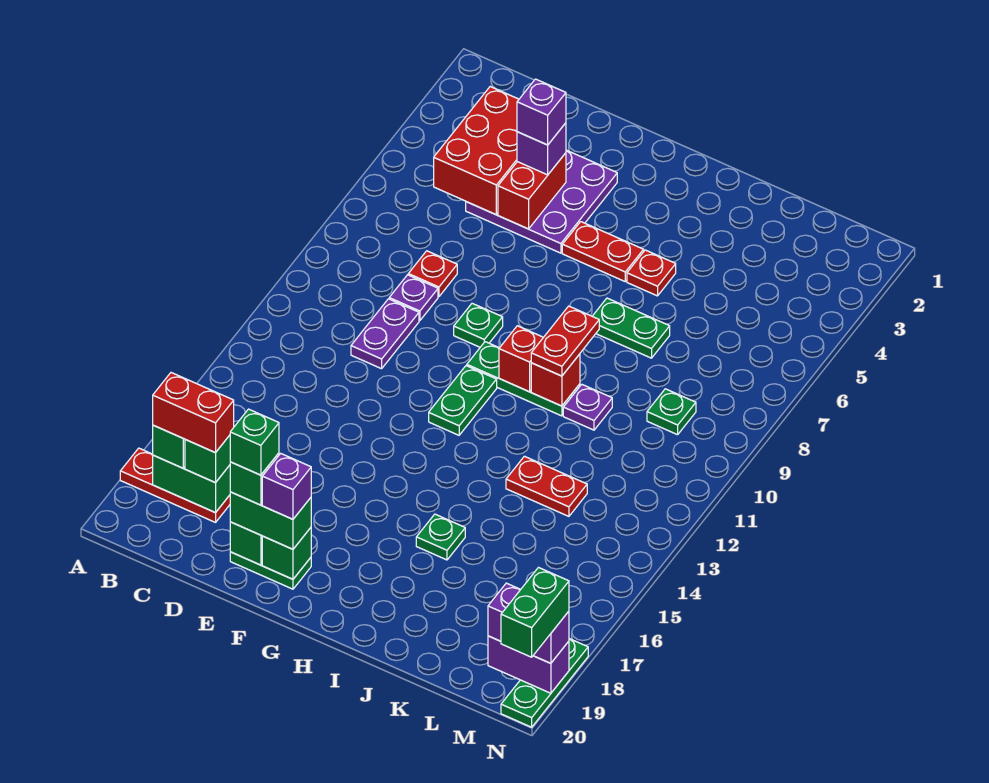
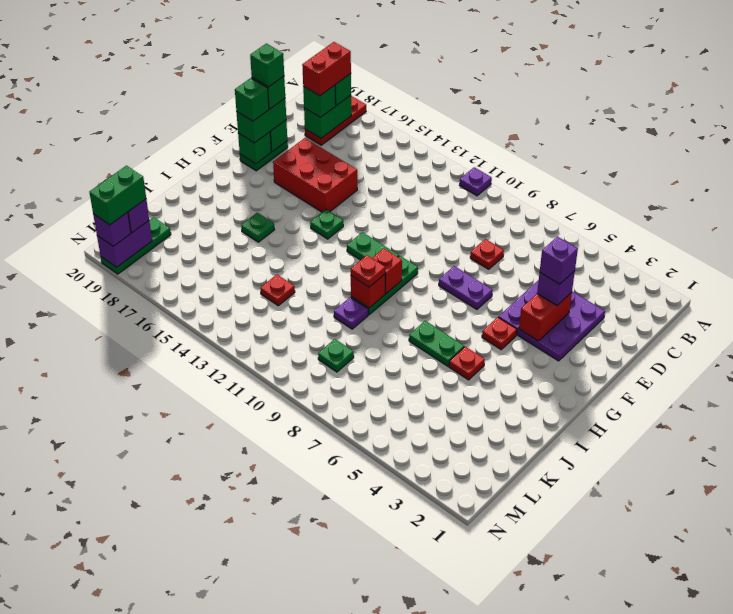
red brick C3:D5 level 2 -> red brick E15:F17 level 1
purple plate D9 level 1 -> purple plate A11 level 1
purple plate D10:D11 level 1 -> purple plate F7:F8 level 1
red brick E4:E5 level 2 -> red brick E4:F4 level 2
green plate F9 level 1 -> green plate G14 level 1
purple brick F19 level 4 -> green brick F19 level 4
red plate G5:H5 level 1 -> red plate G5 level 1
green plate I7:J7 level 1 -> green plate I6:I7 level 1
red plate I9:I10 level 3 -> red plate I10 level 3
red plate J13:K13 level 1 -> red plate K13 level 1
green plate N18:N20 level 1 -> green plate L19:N19 level 1
green brick N19:N20 level 4 -> green brick M19:N19 level 4

